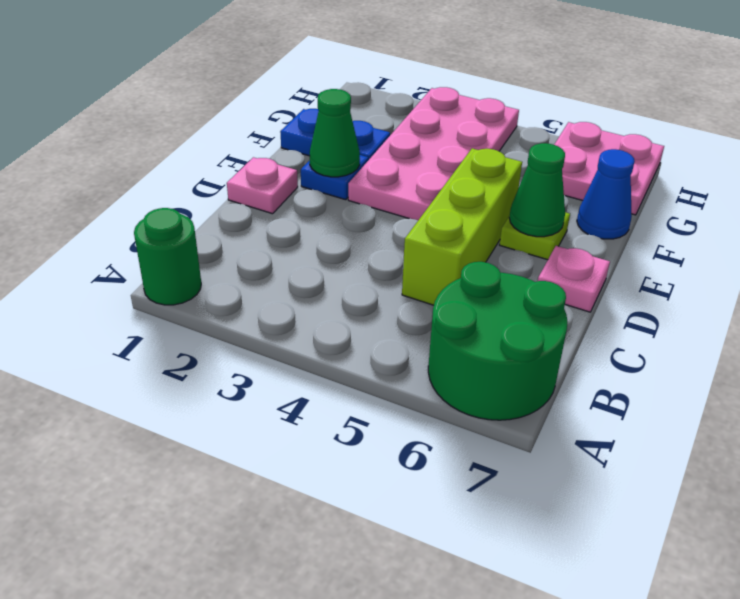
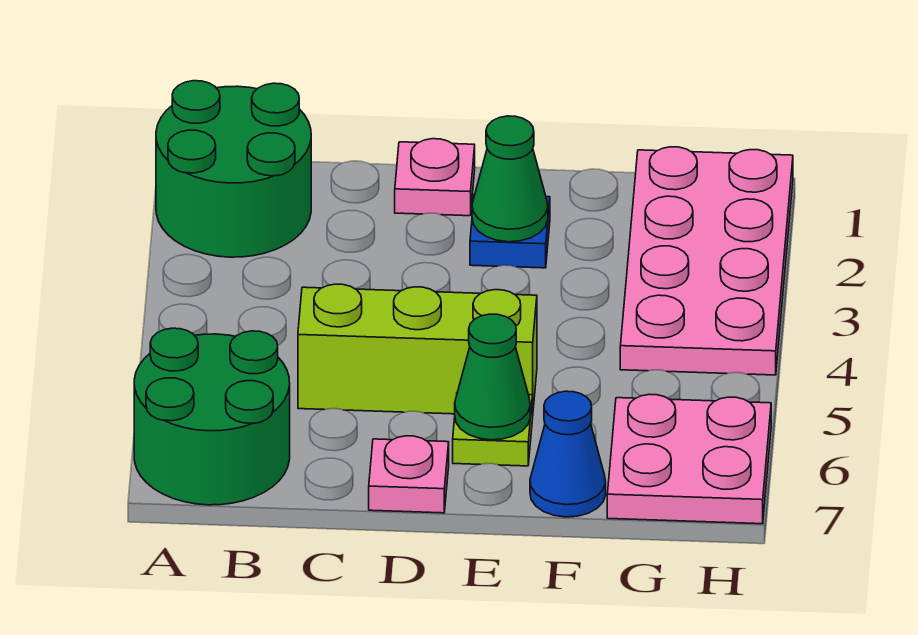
green round brick A1 level 1 -> green round brick A1:B2 level 1
pink plate E3:H4 level 1 -> pink plate G1:H4 level 1
blue plate F1:F2 level 1 -> none

